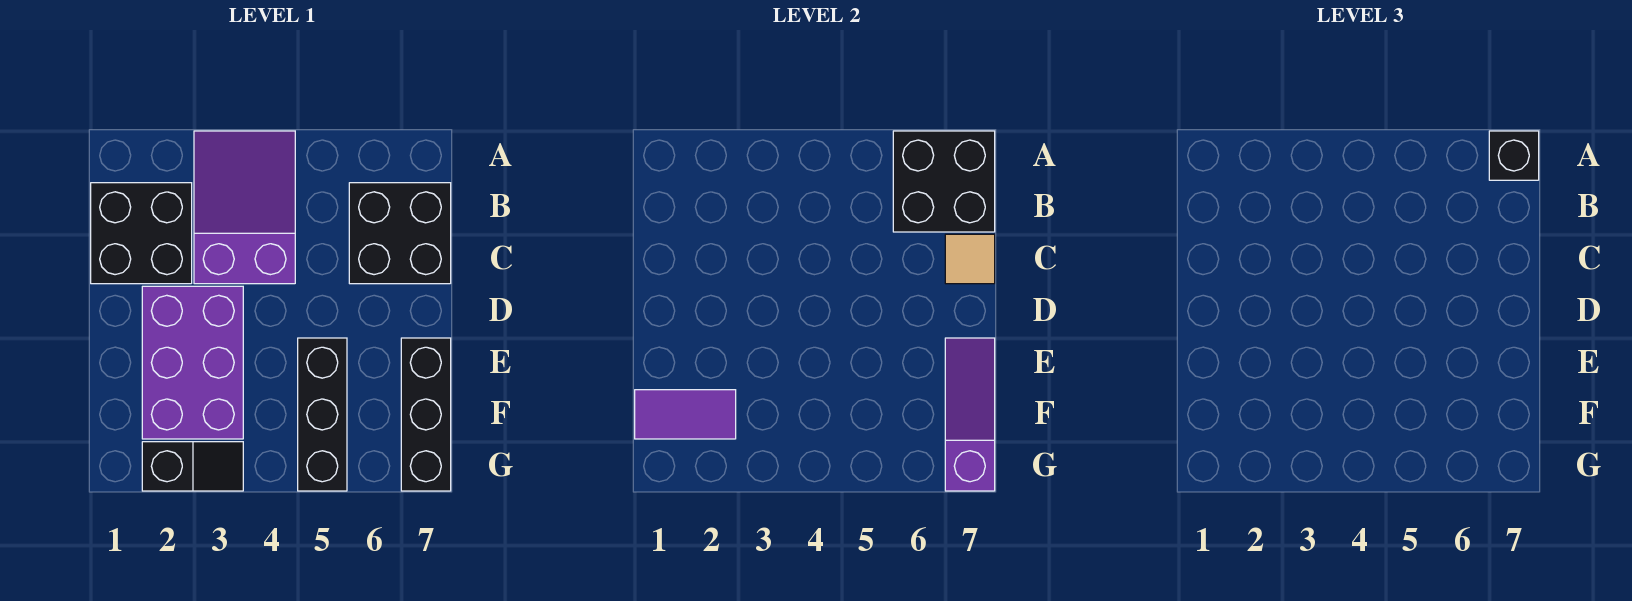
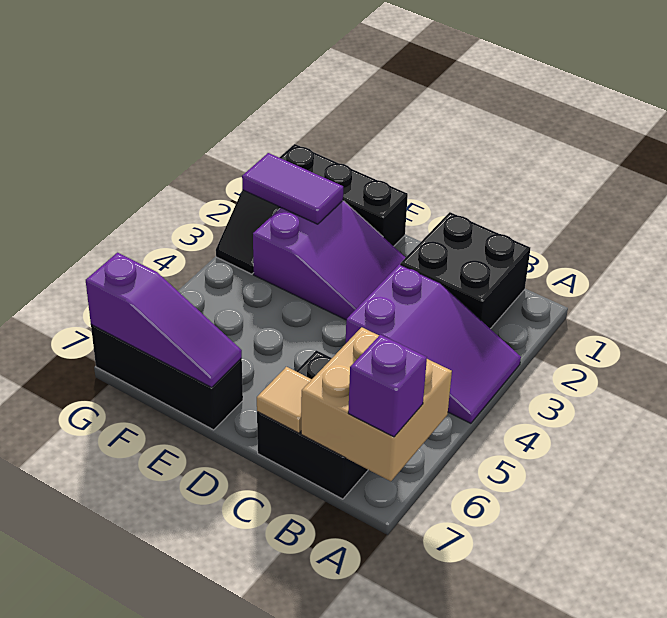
black brick A6:B7 level 2 -> tan brick A6:B7 level 2
black brick A7 level 3 -> purple brick A7 level 3
purple brick D2:F3 level 1 -> purple slope D2:F3 level 1 top F
black brick E5:G5 level 1 -> black brick E1:G1 level 1
purple tile F1:F2 level 2 -> purple tile F2:G2 level 2

